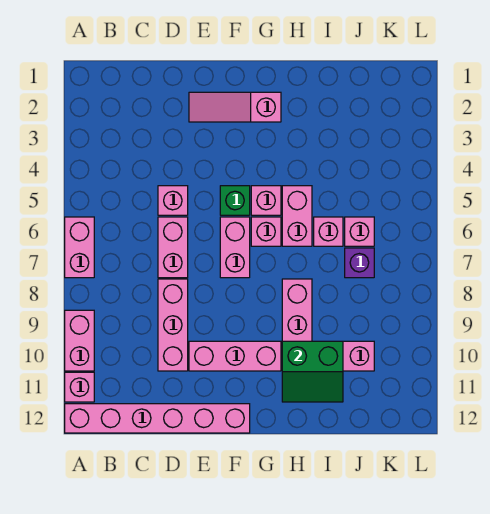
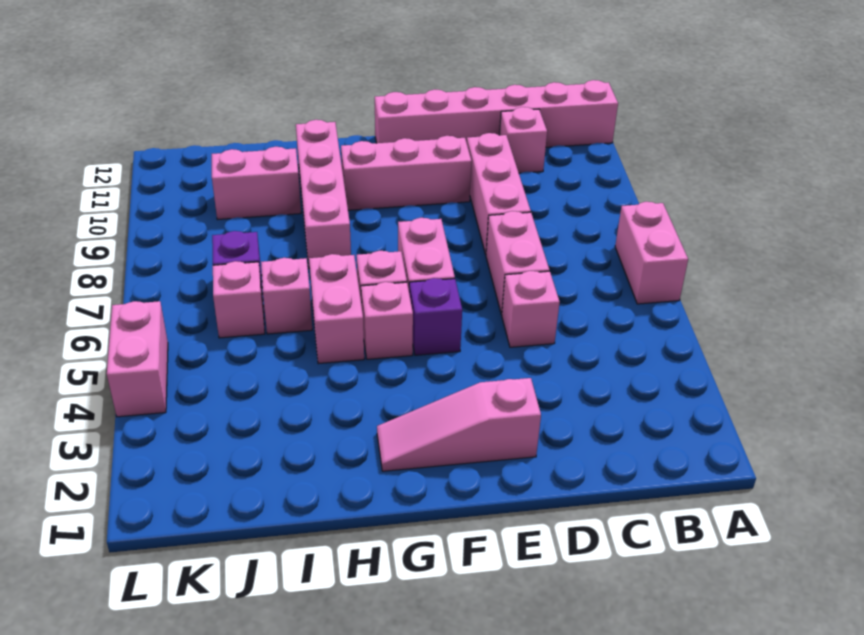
pink brick A9:A10 level 1 -> pink brick L4:L5 level 1
pink brick A11 level 1 -> pink brick C11 level 1
pink slope E2:G2 level 1 top G -> pink slope E2:G2 level 1 top E
green brick F5 level 1 -> purple brick F5 level 1
green slope H10:I11 level 2 top 10 -> none

